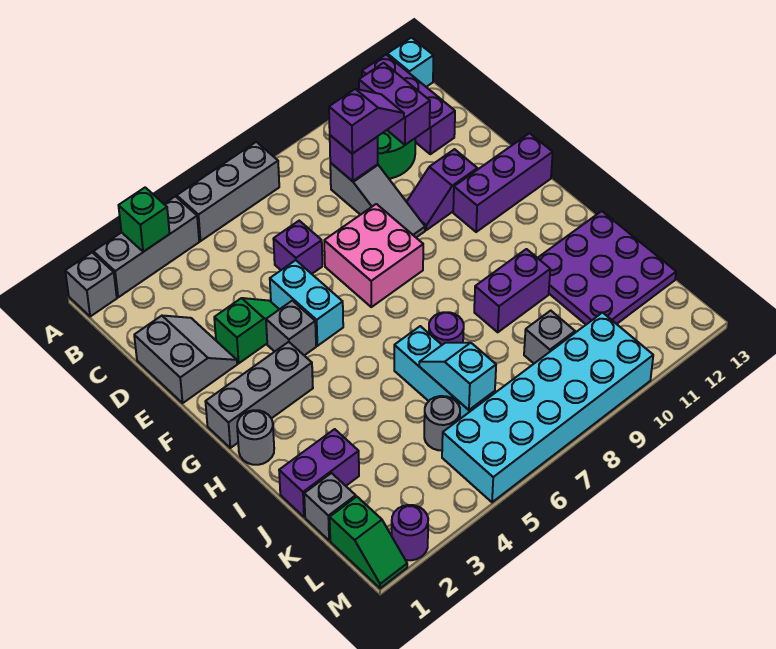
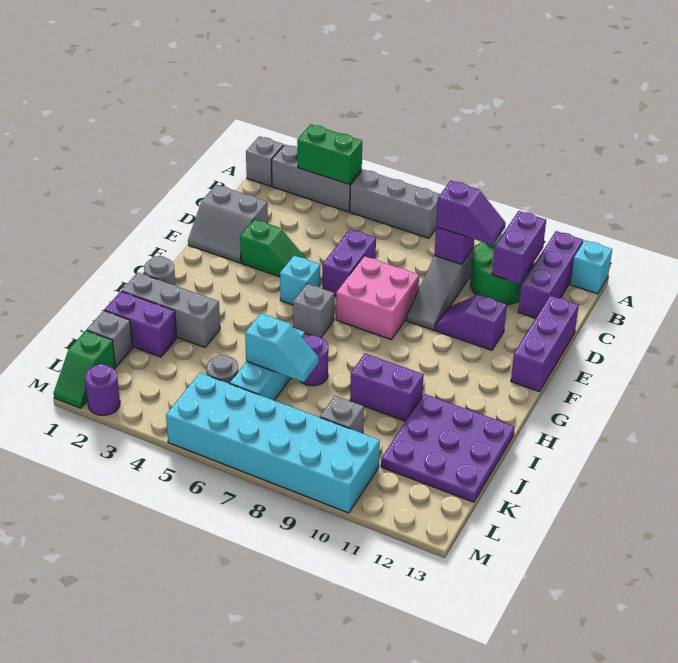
green brick A3 level 2 -> green brick A3:A4 level 2
grey slope D1:E2 level 1 top 1 -> grey slope D1:E2 level 1 top D
purple brick D6 level 1 -> purple brick D6:E6 level 1
cyan brick E5:F5 level 1 -> cyan brick F5 level 1
grey brick F4 level 1 -> grey brick G6 level 1
purple brick F11:F13 level 1 -> purple brick D13:F13 level 1
grey brick G1:G3 level 1 -> grey brick I1:I3 level 1
cyan slope J6:K6 level 2 top K -> cyan slope J6:J7 level 2 top 6

